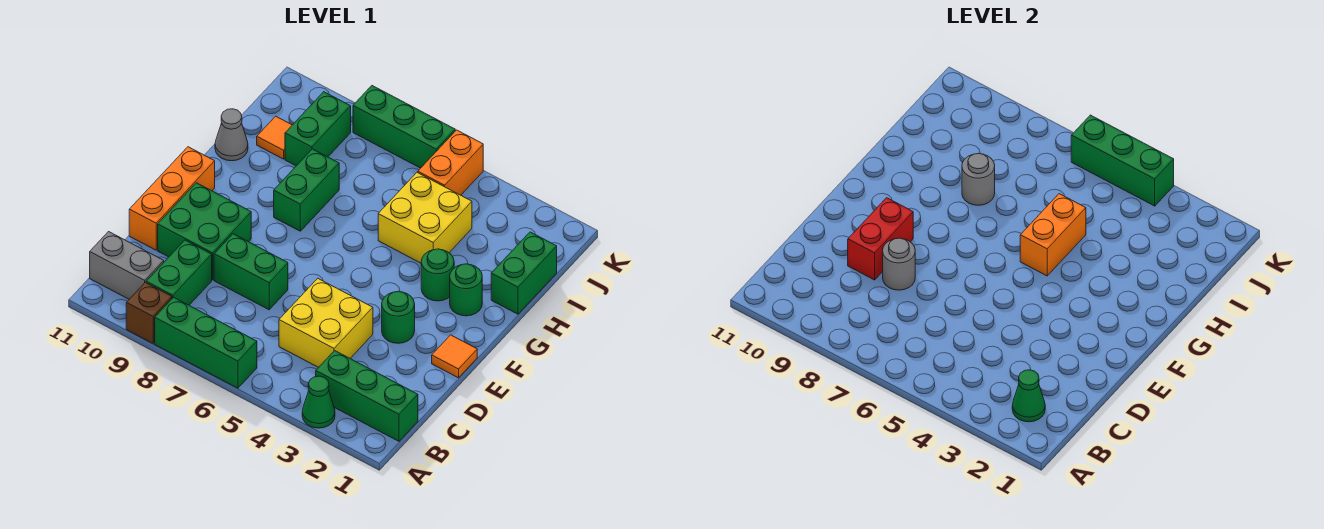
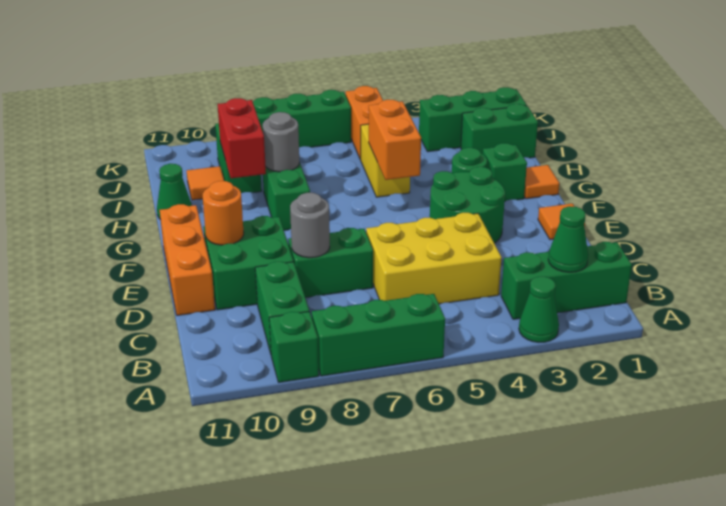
brown brick A9 level 1 -> green brick A9 level 1
grey brick B10:B11 level 1 -> none
yellow brick C4:D5 level 1 -> yellow brick C4:D6 level 1
red brick D9:E9 level 2 -> red brick H9:I9 level 2
green round brick E3 level 1 -> green round brick E3:F4 level 1
none -> orange round brick E10 level 2
none -> orange tile G1 level 1
green round brick G2 level 1 -> green brick G2 level 1
green brick H1:I1 level 1 -> green brick I1:I2 level 1
yellow brick H4:I5 level 1 -> yellow brick H5:I5 level 1
grey cone H11 level 1 -> green cone H11 level 1
green brick K4:K6 level 2 -> green brick J1:J3 level 1

